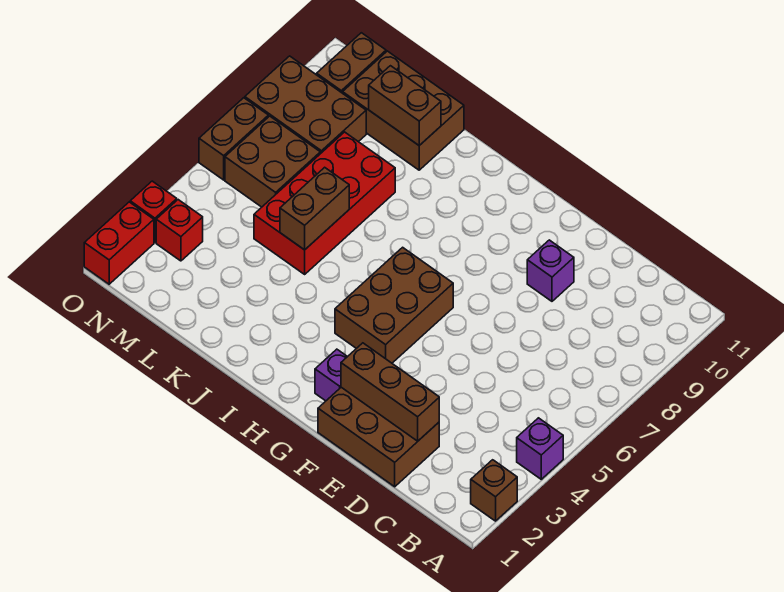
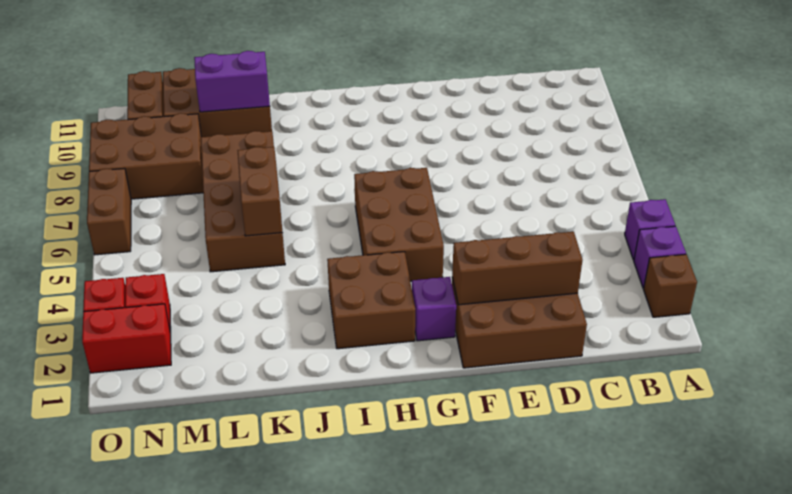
purple brick E9 level 1 -> purple brick A3 level 1
red brick K5:L8 level 1 -> brown brick K5:L8 level 1
brown brick K10:L10 level 2 -> purple brick K10:L10 level 2
brown brick M6:N7 level 1 -> brown brick H2:I3 level 1
red brick O1:O2 level 1 -> red brick N2:O2 level 1

